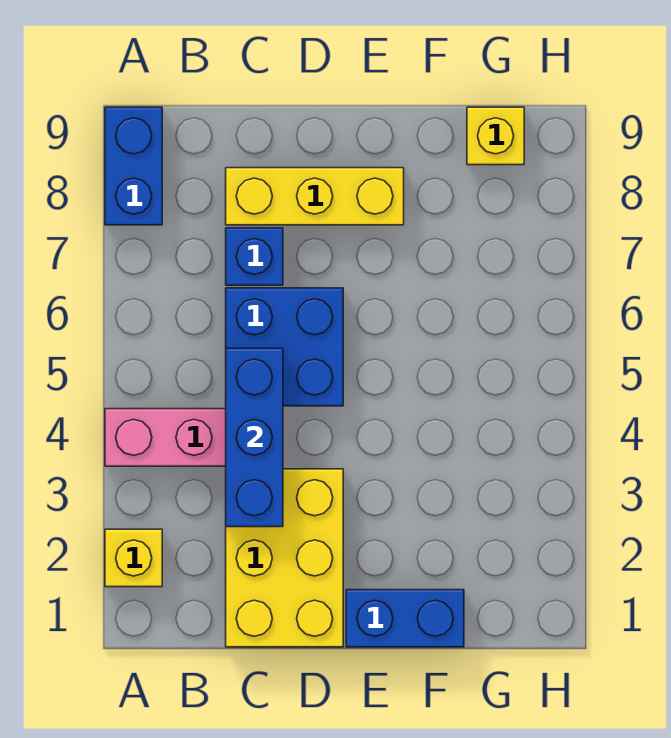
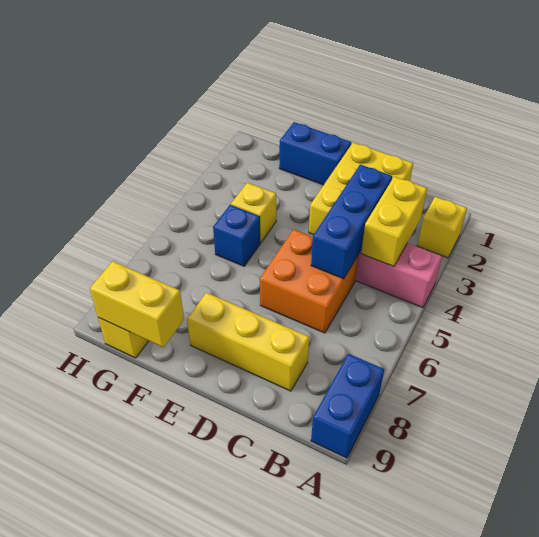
none -> yellow brick B3:B4 level 2
blue brick C5:D6 level 1 -> orange brick C5:D6 level 1
blue brick C7 level 1 -> blue brick F5 level 1
none -> yellow brick F4 level 1
none -> yellow brick F9:G9 level 2

